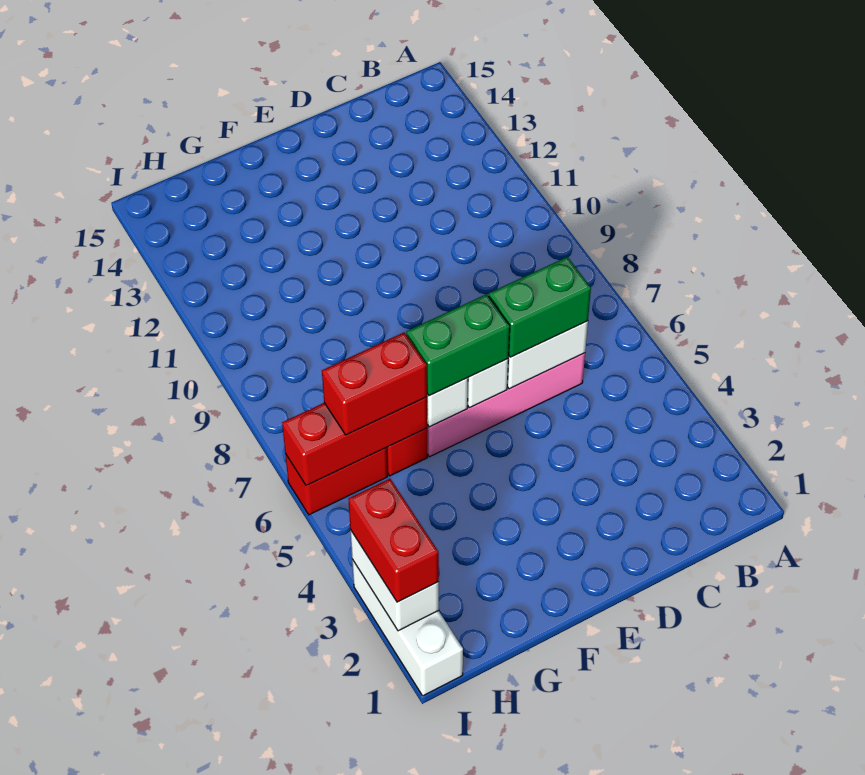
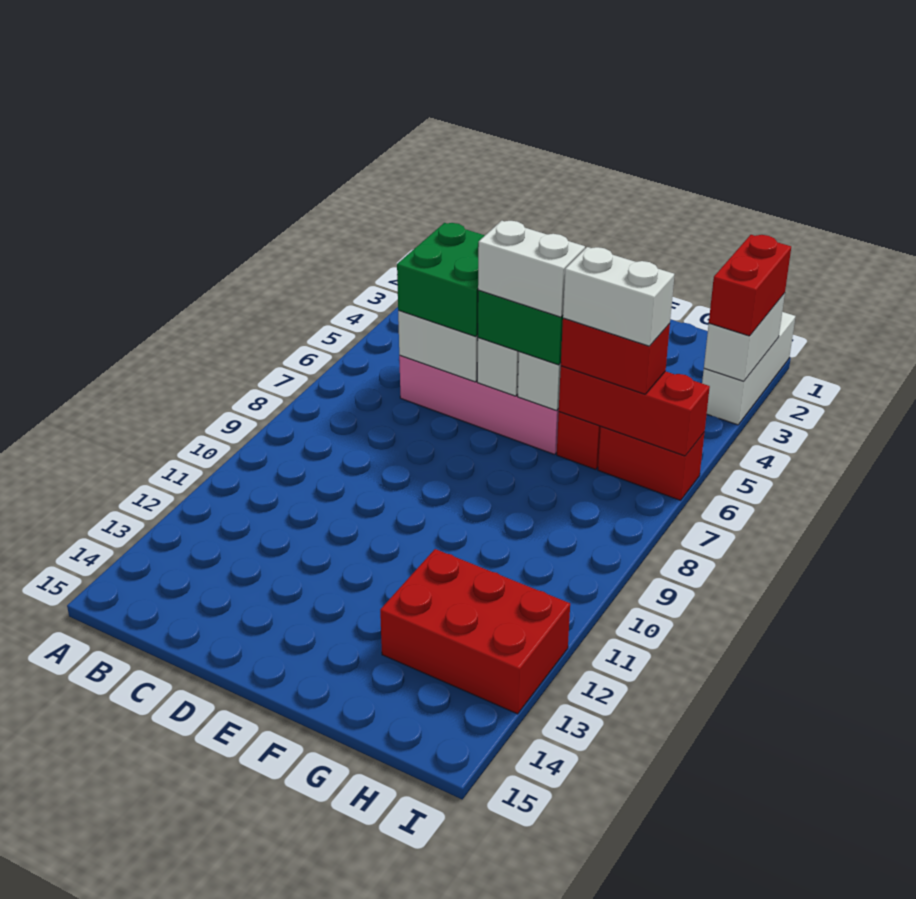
green brick C6:D6 level 3 -> green brick C5:D6 level 3
none -> white brick E6:F6 level 4
none -> white brick G6:H6 level 4
none -> red brick G12:I13 level 1

